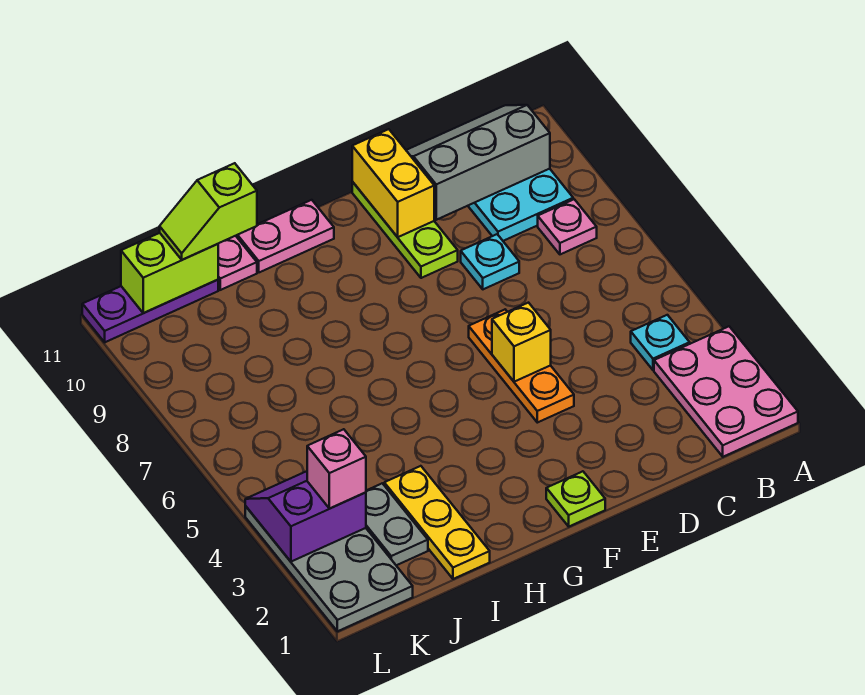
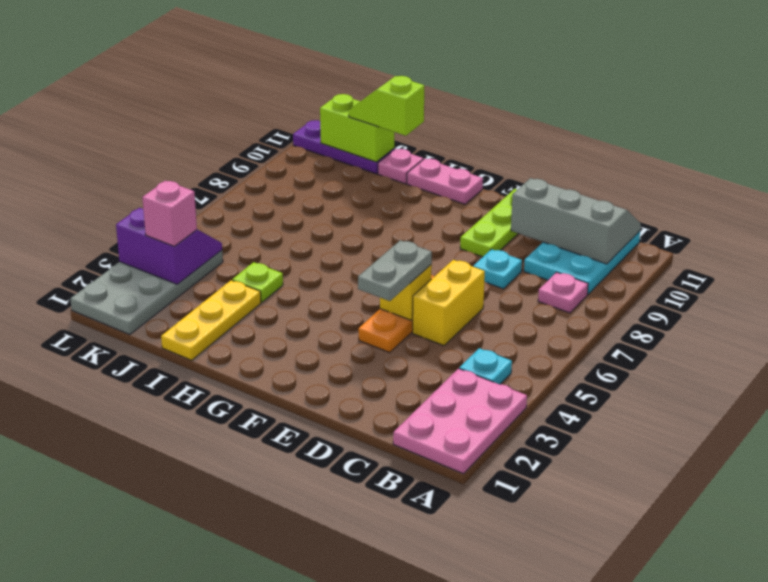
yellow brick E10:E11 level 2 -> yellow brick D5:D6 level 1
lime plate F1 level 1 -> lime plate I4 level 1
grey plate J2:J3 level 1 -> grey plate E4:E5 level 3

